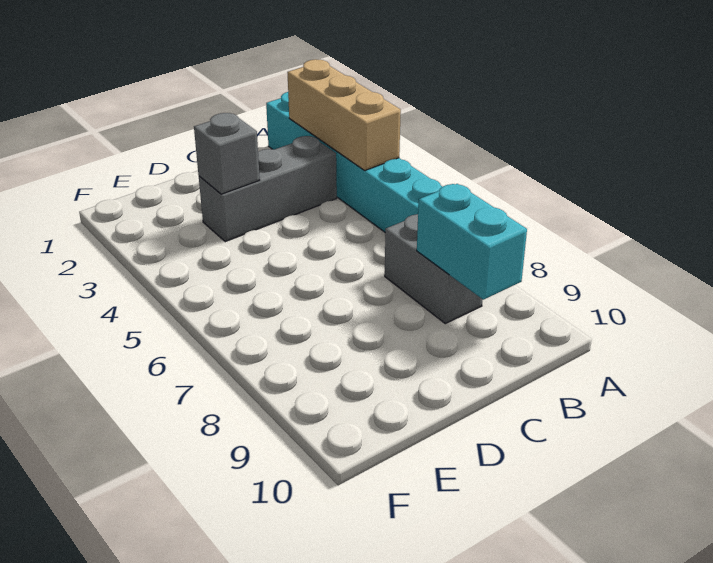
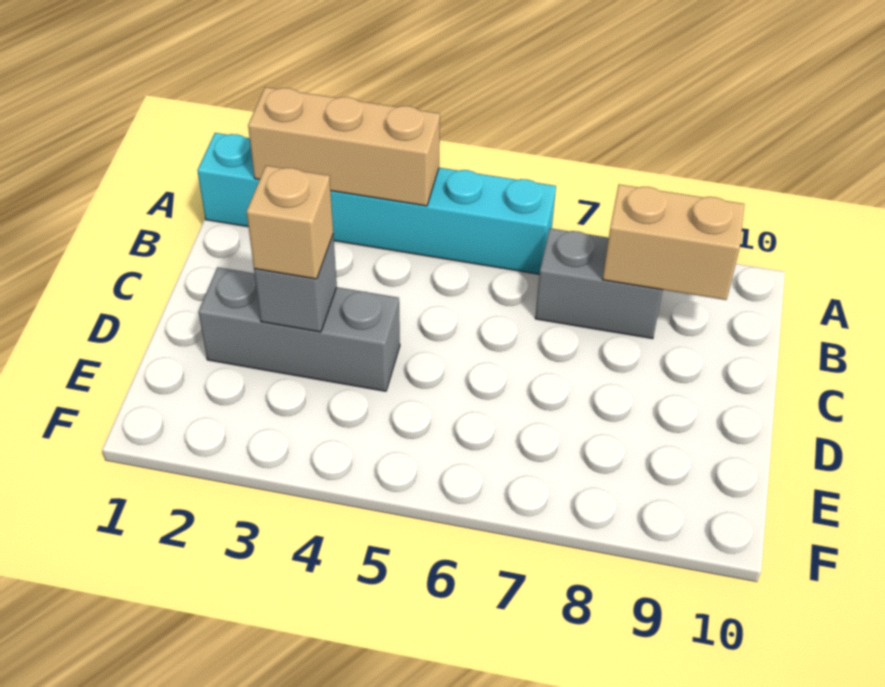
grey brick B3:D3 level 1 -> grey brick D2:D4 level 1
cyan brick B8:B9 level 2 -> tan brick B8:B9 level 2
none -> tan brick D3 level 3

